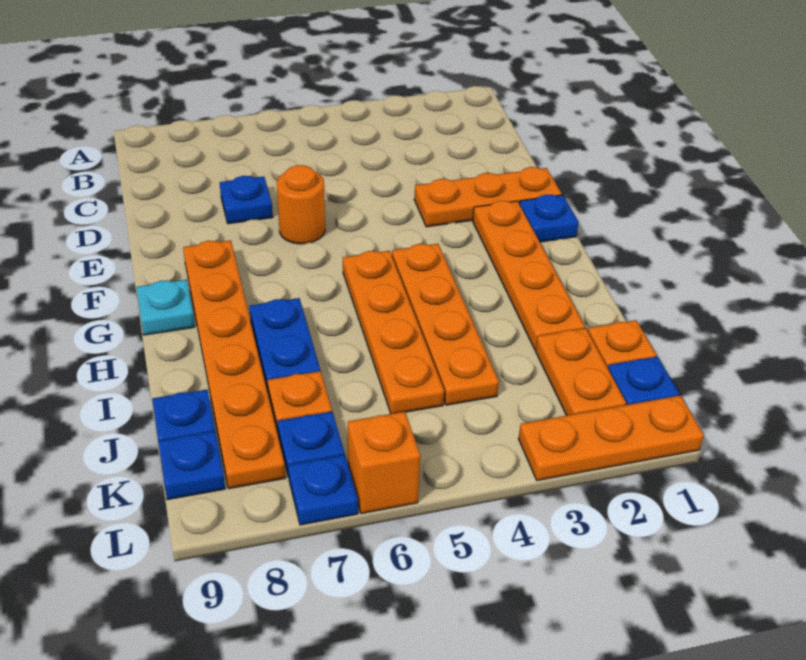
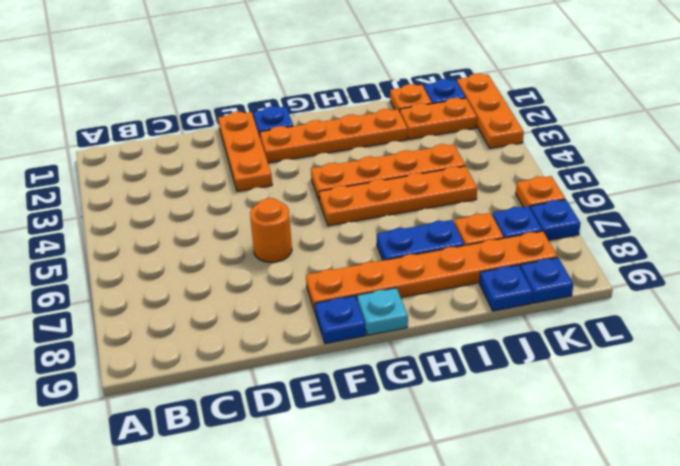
blue plate D7 level 1 -> blue plate F9 level 1
orange brick L6 level 1 -> orange plate L6 level 1

